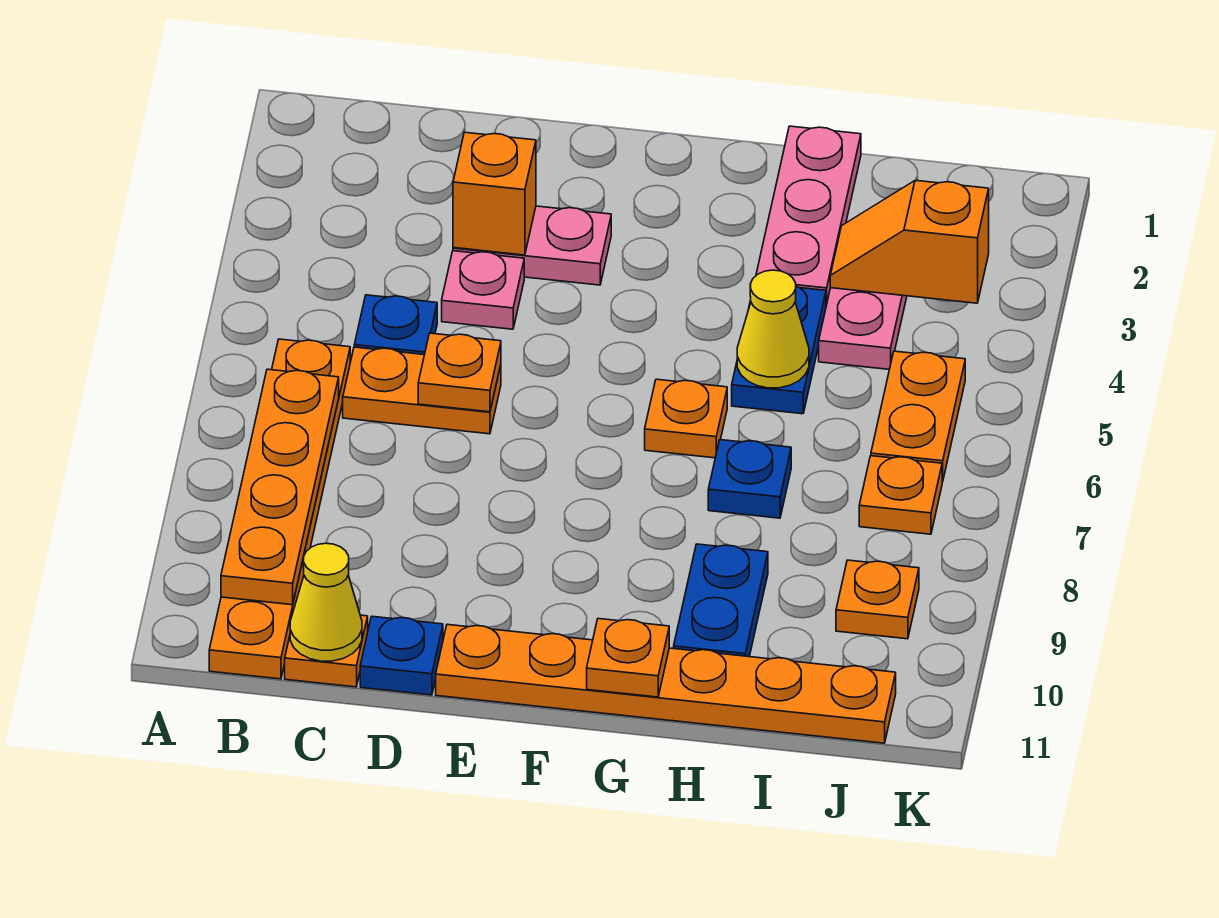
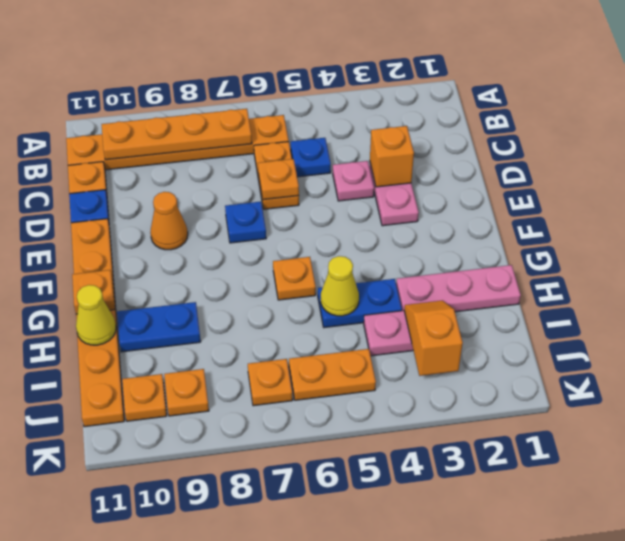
yellow cone C11 level 2 -> yellow cone H11 level 2
none -> orange cone E9 level 1
blue plate H7 level 1 -> blue plate E7 level 1
none -> orange plate J10 level 1

